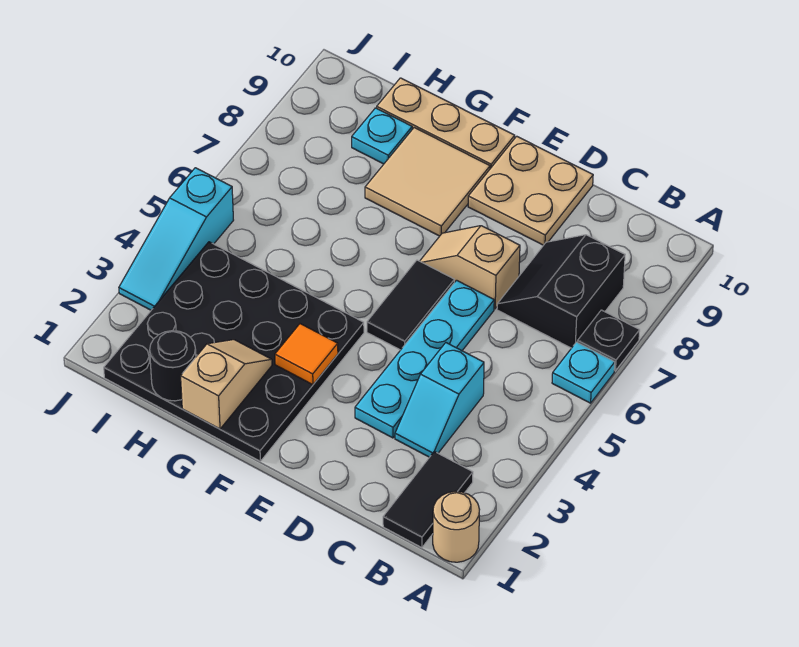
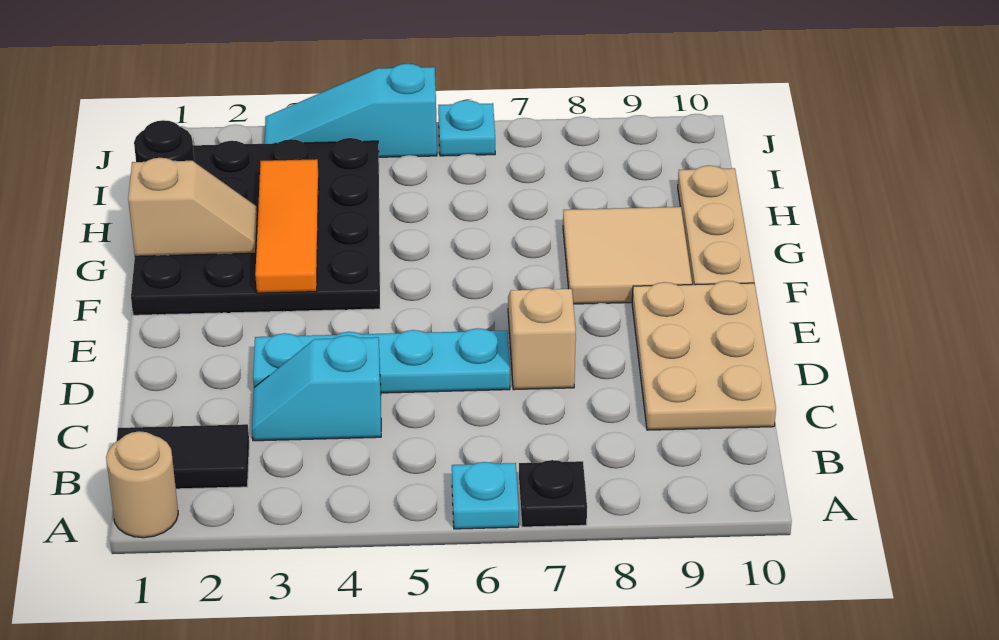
black slope B7:C8 level 1 top B -> none
tan plate D9:E10 level 1 -> tan plate C9:E10 level 1
black tile E5:E6 level 1 -> none
orange tile F3 level 2 -> orange tile F3:H3 level 2
cyan plate H9 level 1 -> cyan plate J6 level 1

